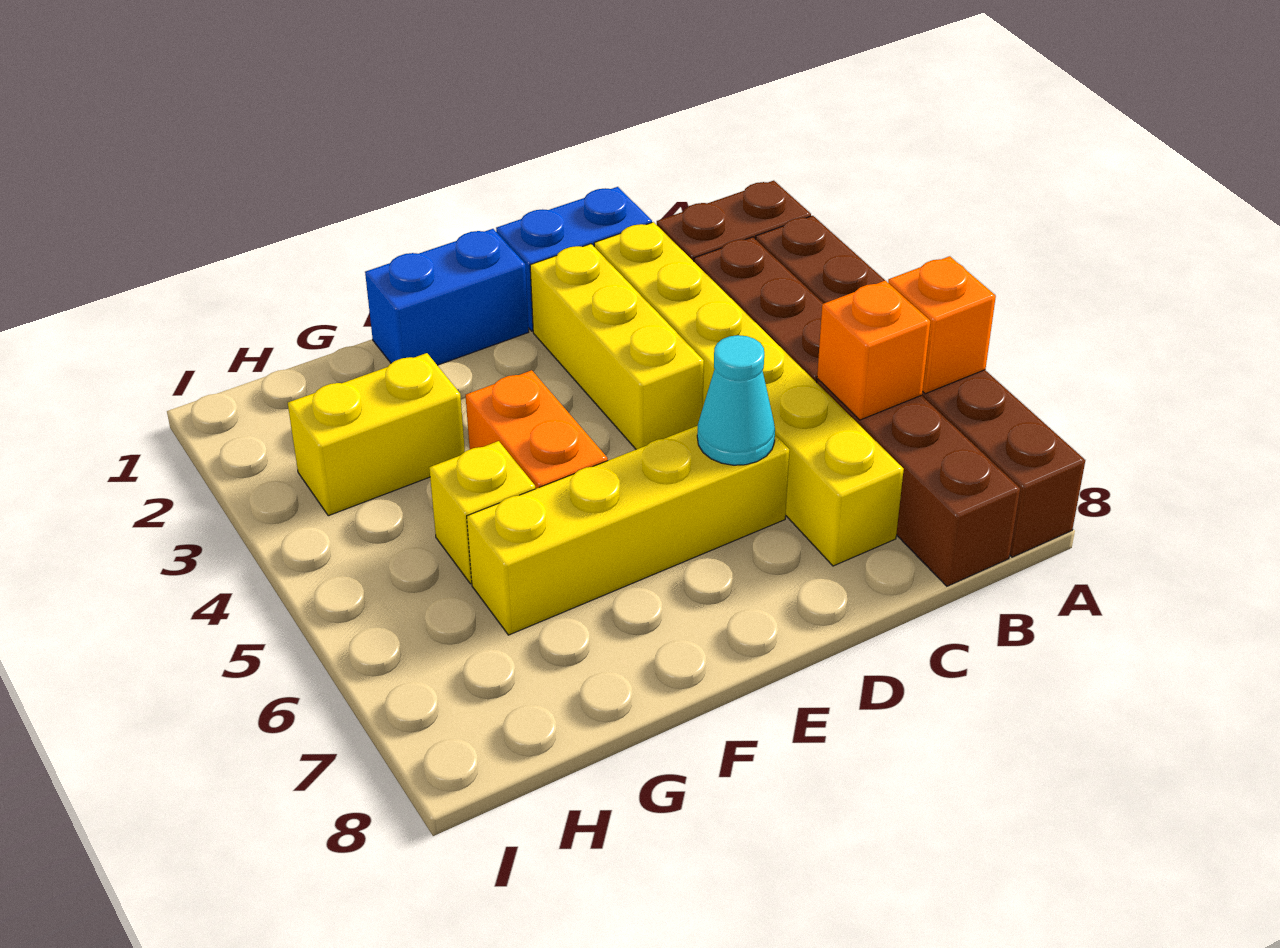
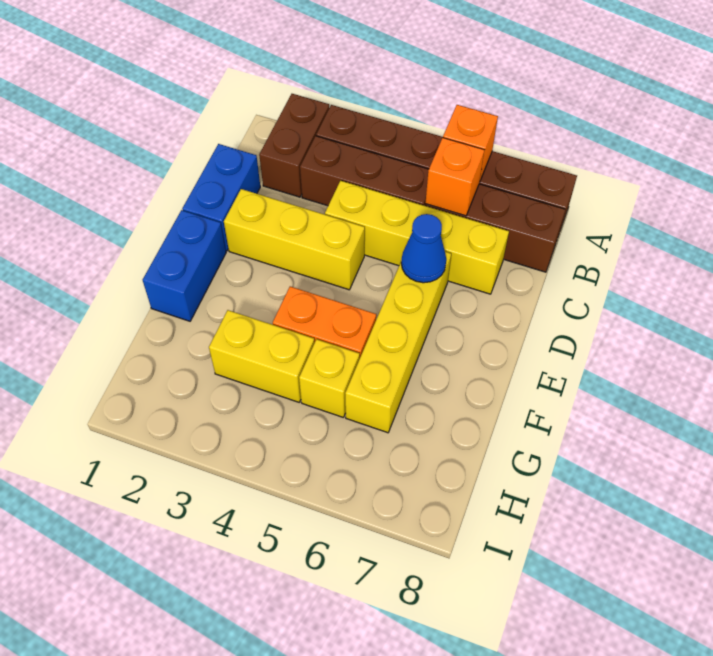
yellow brick C2:C7 level 1 -> yellow brick C4:C7 level 1
cyan cone D6 level 2 -> blue cone D6 level 2
yellow brick G3:H3 level 1 -> yellow brick G3:G4 level 1

